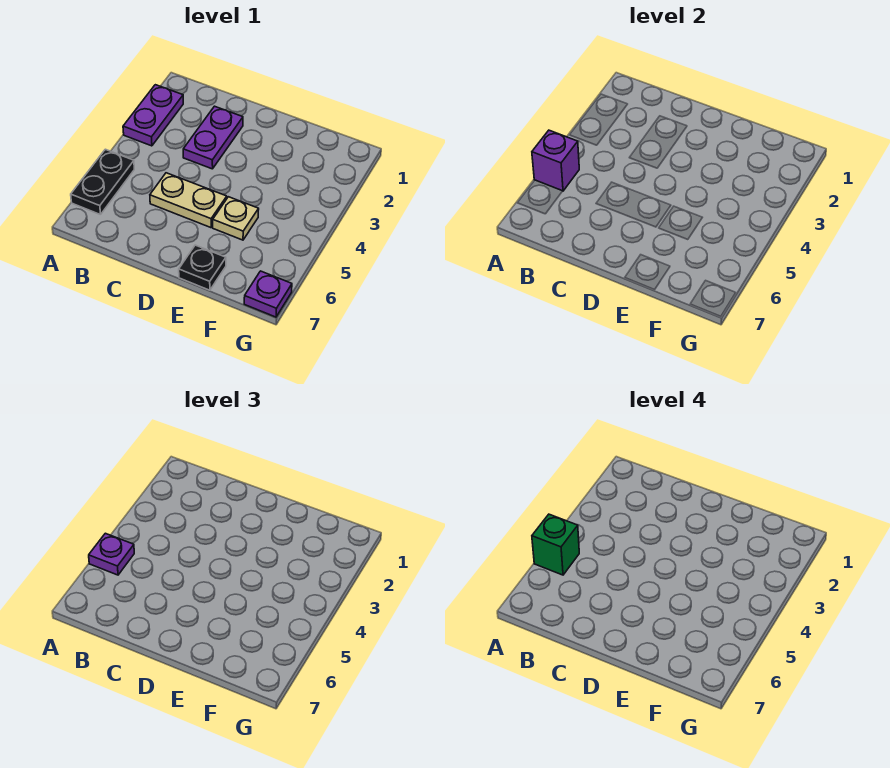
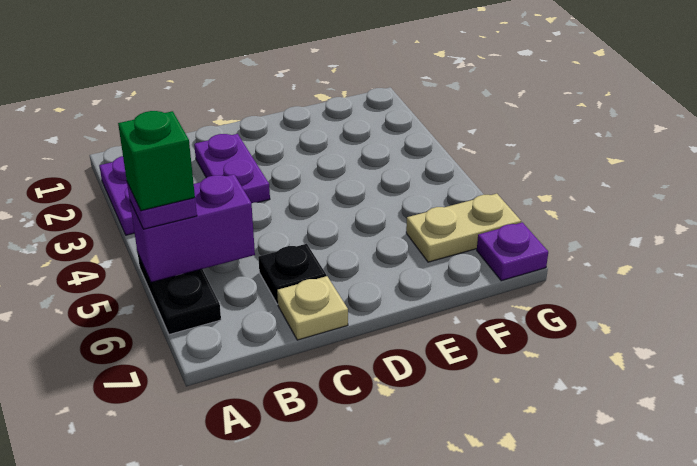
purple brick A5 level 2 -> purple brick A5:B5 level 2
tan plate C5:D5 level 1 -> tan plate F6:G6 level 1
tan plate E5 level 1 -> tan plate C7 level 1
black plate E7 level 1 -> black plate C6 level 1

